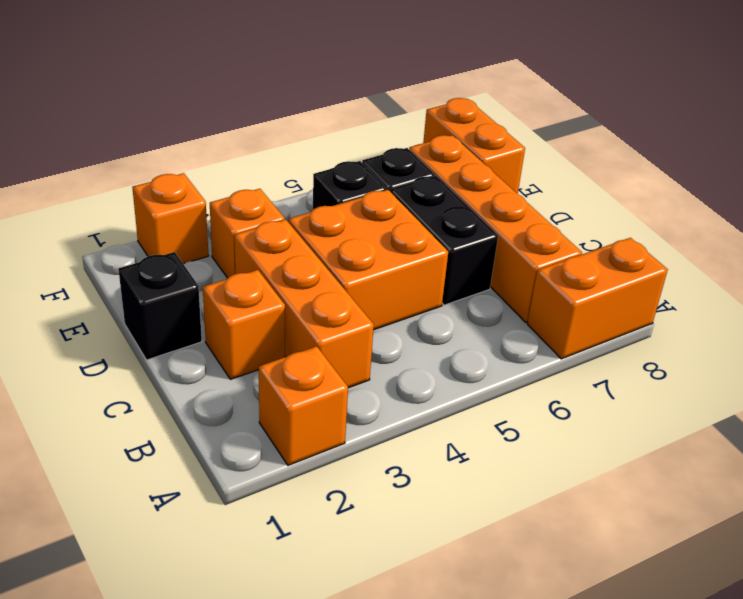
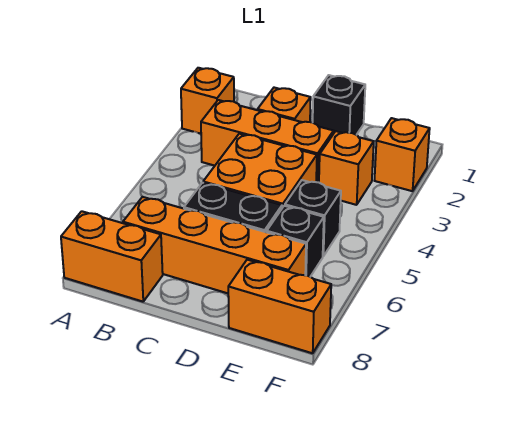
orange brick A7:A8 level 1 -> orange brick A8:B8 level 1

